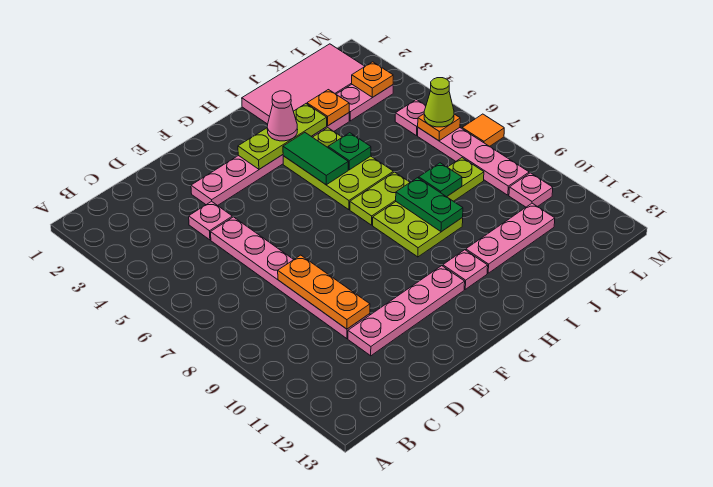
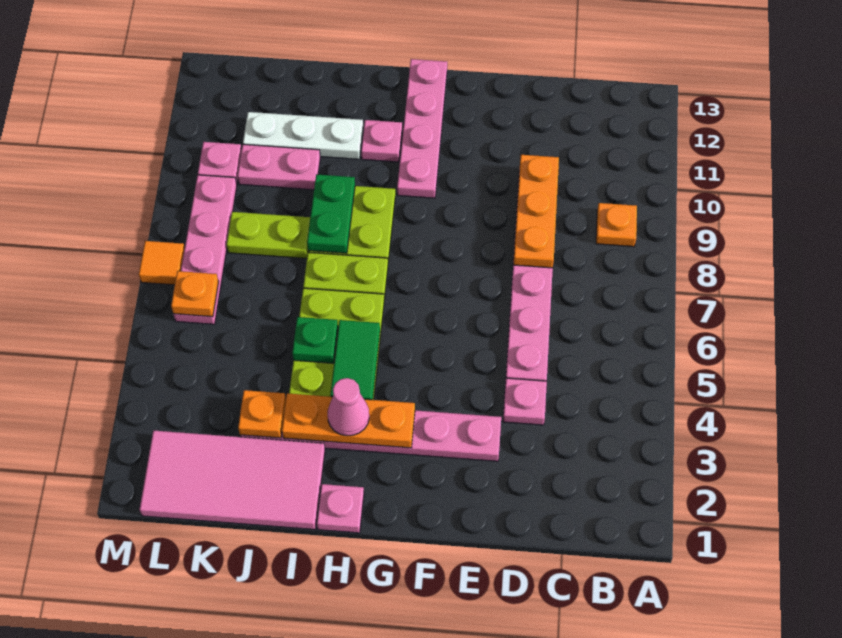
pink plate D11:G11 level 1 -> pink plate G10:G13 level 1
lime plate G3:I3 level 2 -> orange plate G3:I3 level 2
pink plate I11:K11 level 1 -> white plate I11:K11 level 1
green plate J8 level 2 -> none
pink plate K3:L3 level 1 -> pink plate J10:K10 level 1
orange plate L3 level 2 -> orange plate B9 level 1
pink plate L5 level 1 -> pink plate H1 level 1
lime cone L6 level 3 -> none

